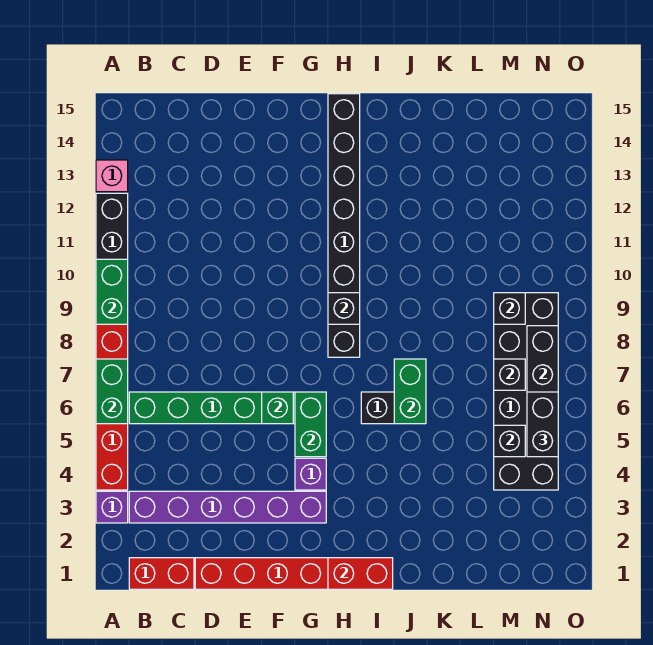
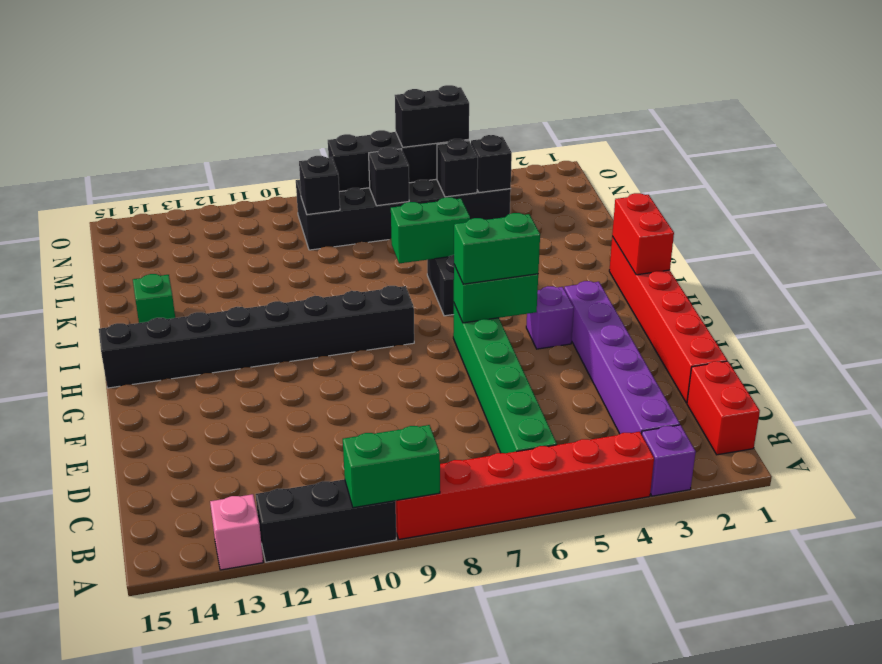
green brick A6:A7 level 2 -> green brick G5:G6 level 3
green brick F6 level 2 -> green brick J14 level 1
black brick H9 level 2 -> black brick M4 level 2

